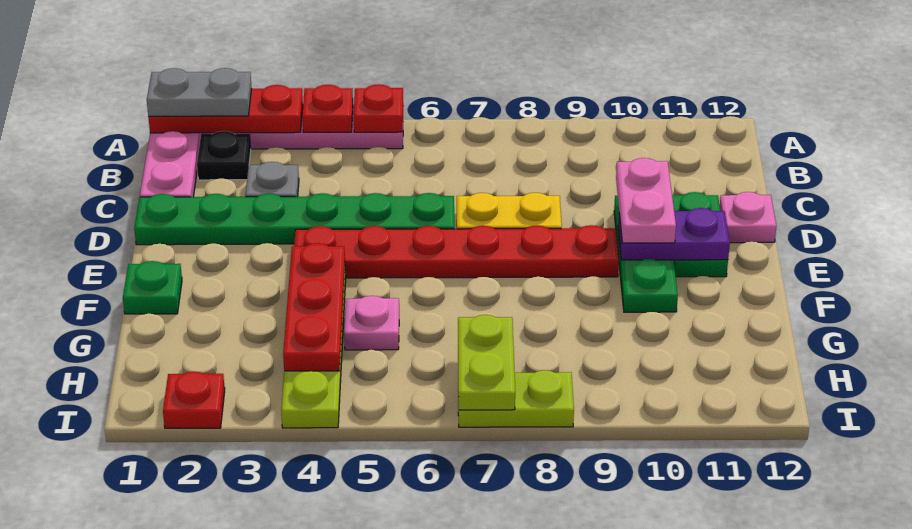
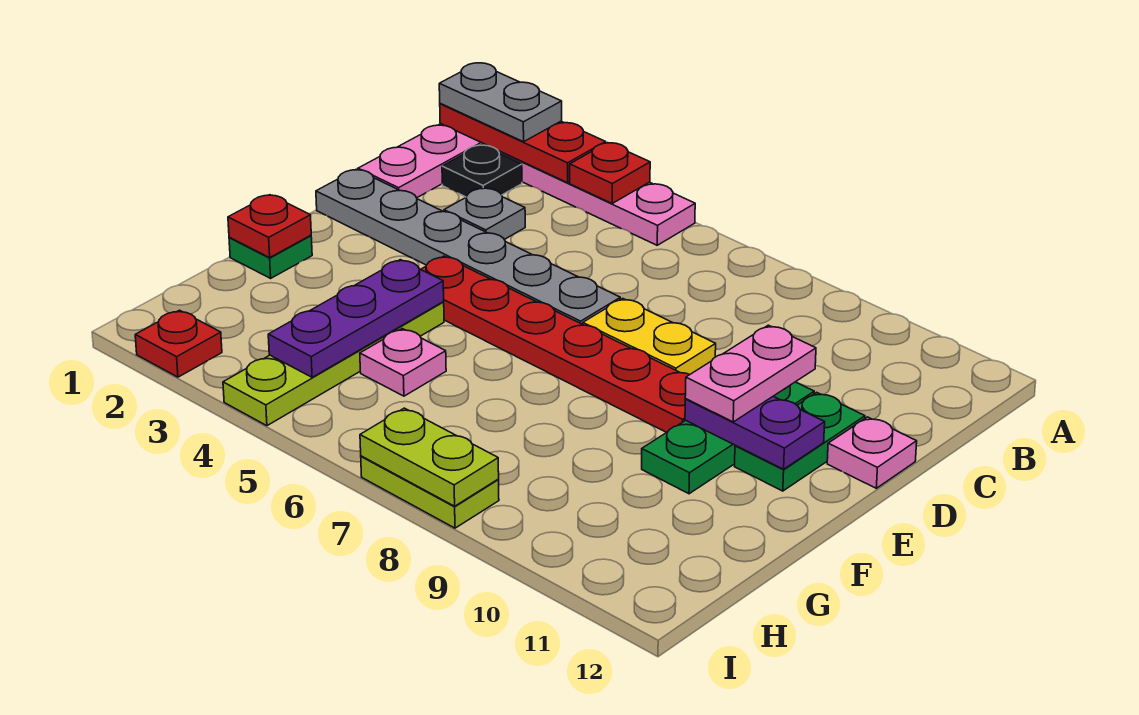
red plate A5 level 2 -> red plate F1 level 2
green plate D1:D6 level 1 -> grey plate D1:D6 level 1
red plate F4:H4 level 2 -> purple plate F4:H4 level 2
lime plate H7:I7 level 2 -> lime plate I7:I8 level 2

